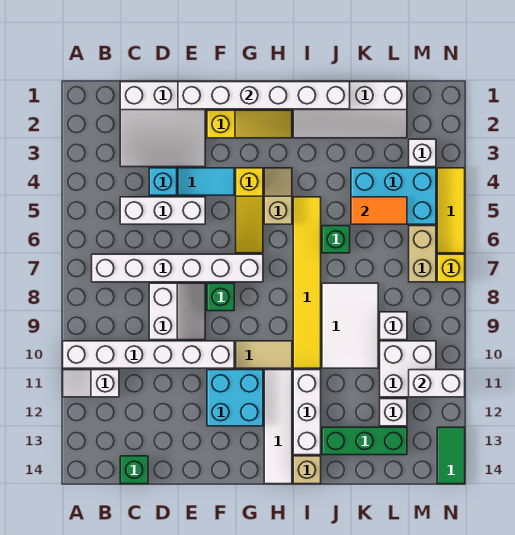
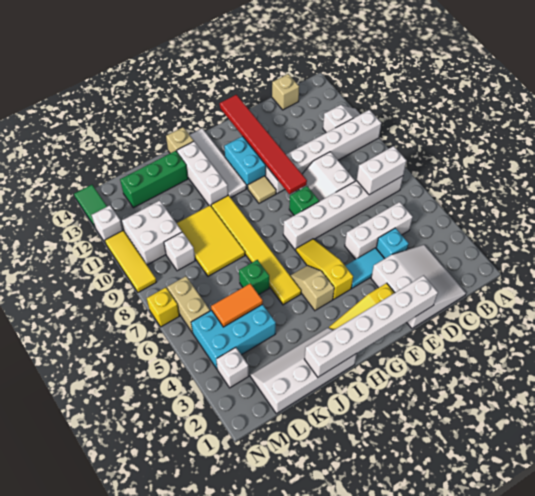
white slope C1:E3 level 1 top 1 -> white slope C1:E3 level 1 top E
green brick C14 level 1 -> tan brick C14 level 1
none -> red tile F9:F14 level 2
tan tile G10:H10 level 1 -> tan tile G10 level 1
tan slope H4:H5 level 1 top 5 -> tan slope H4:H5 level 1 top 4
white tile J8:K10 level 1 -> yellow tile J8:K10 level 1
white brick L12 level 1 -> white brick N12 level 1
white brick M11:N11 level 2 -> white brick B7:C7 level 2
yellow tile N4:N6 level 1 -> yellow tile N9:N11 level 1

